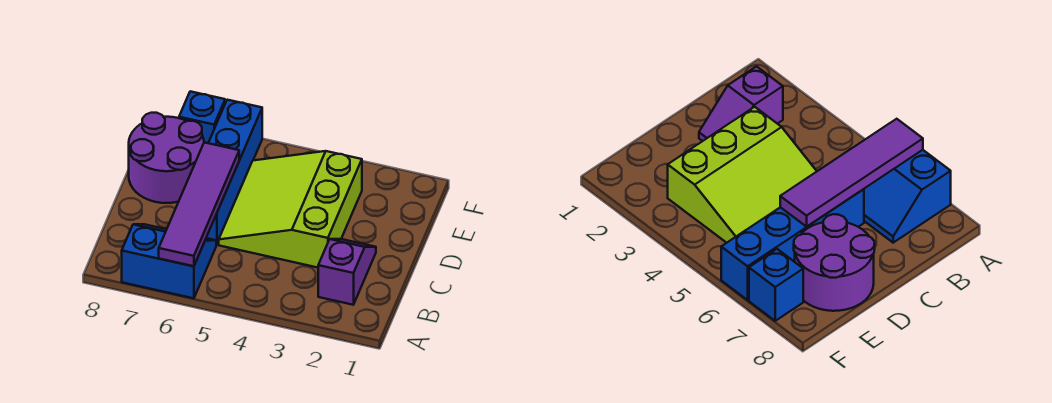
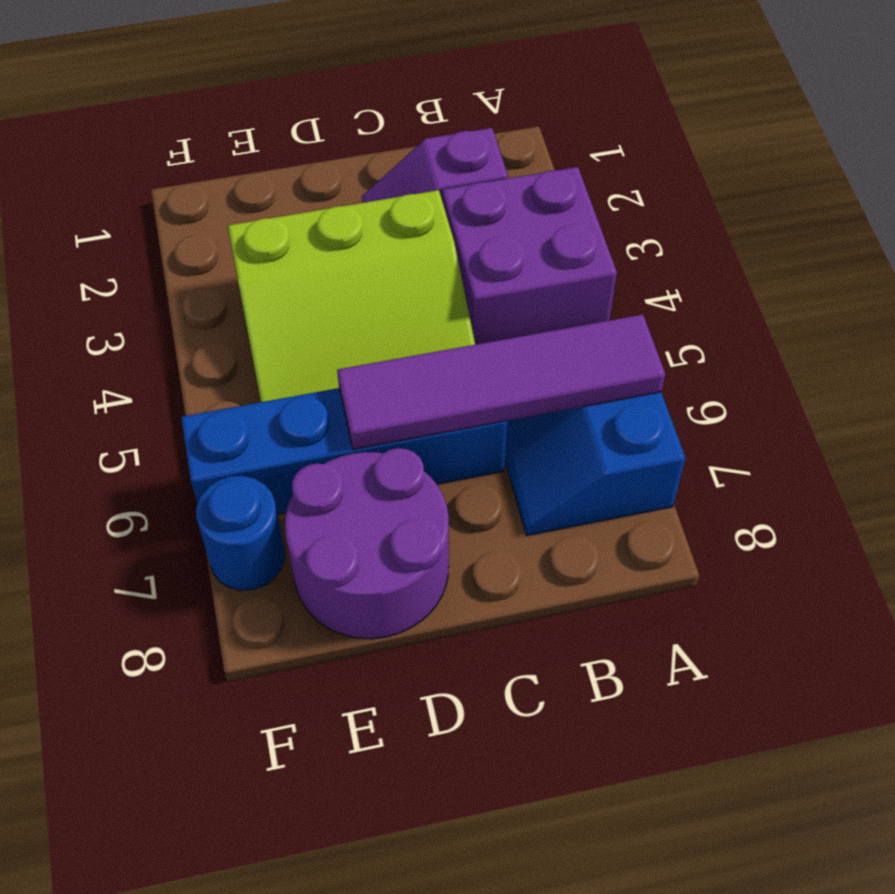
none -> purple brick A3:B4 level 1
blue brick F7 level 1 -> blue round brick F7 level 1

